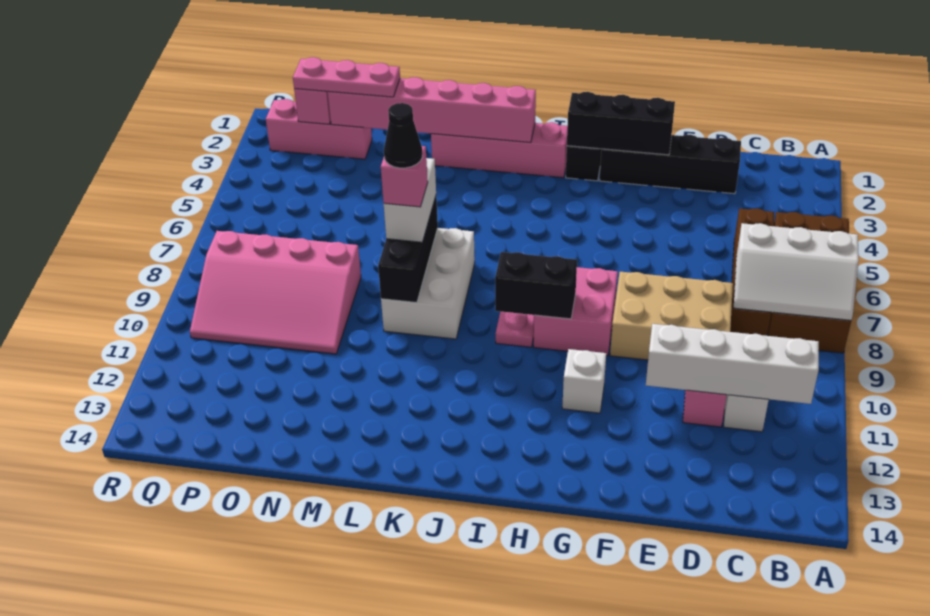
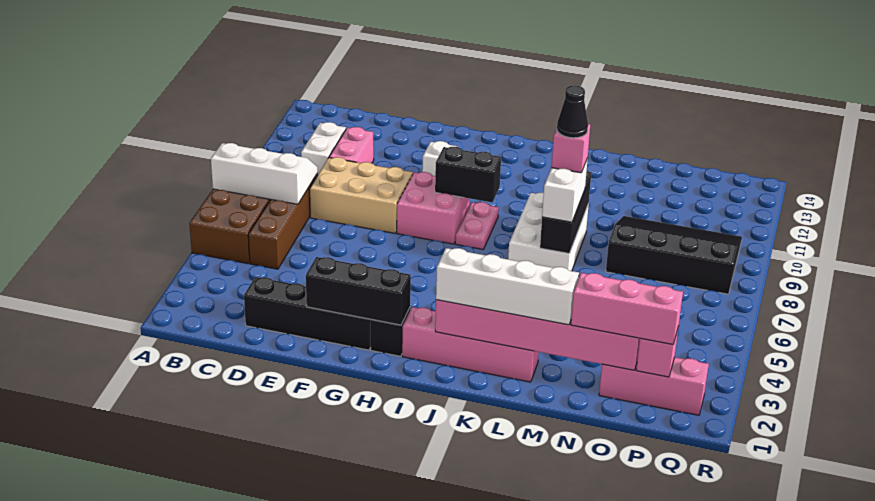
white brick B11:E11 level 2 -> white brick J2:M2 level 3
pink plate N2:P2 level 3 -> pink brick N2:P2 level 3
pink slope N8:Q10 level 1 top 8 -> black slope N8:Q10 level 1 top 8

